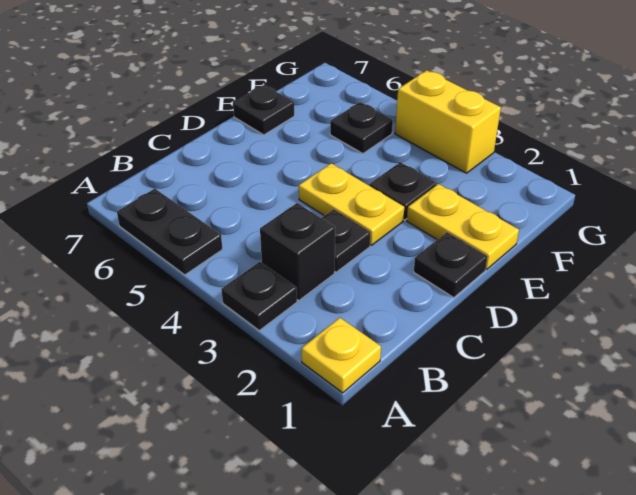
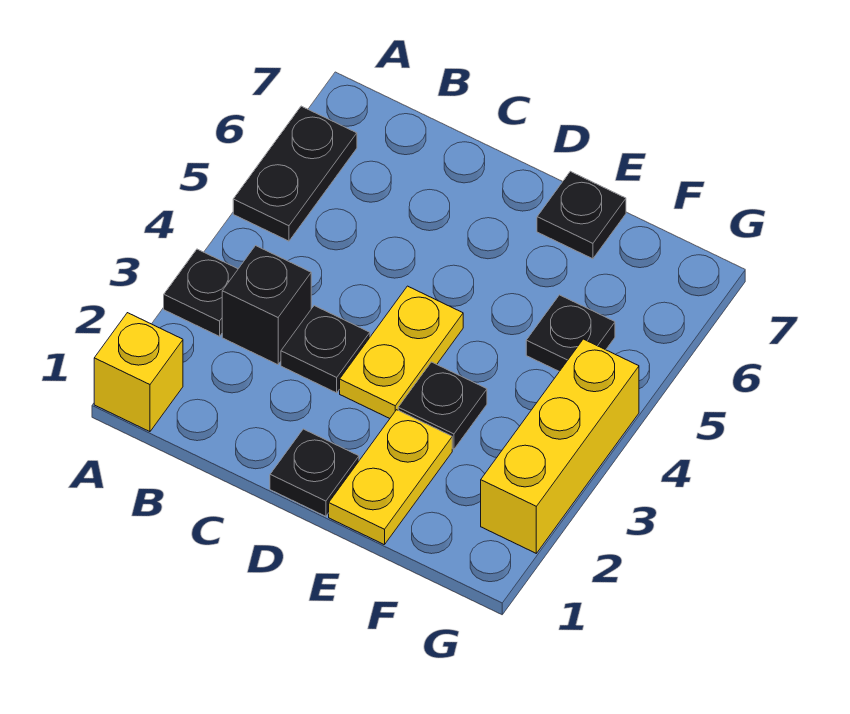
yellow plate A1 level 1 -> yellow brick A1 level 1
yellow brick G3:G4 level 1 -> yellow brick G2:G4 level 1

